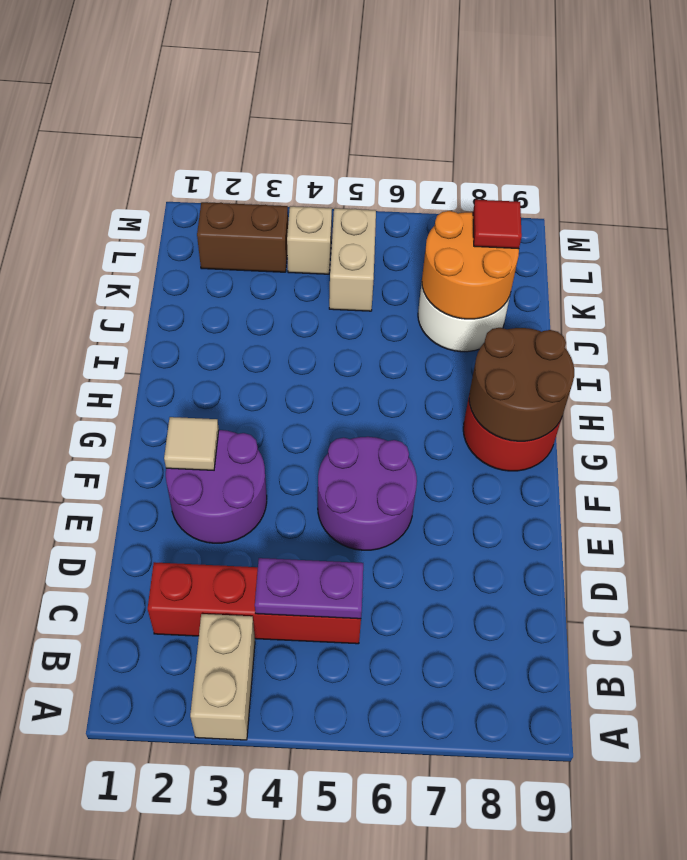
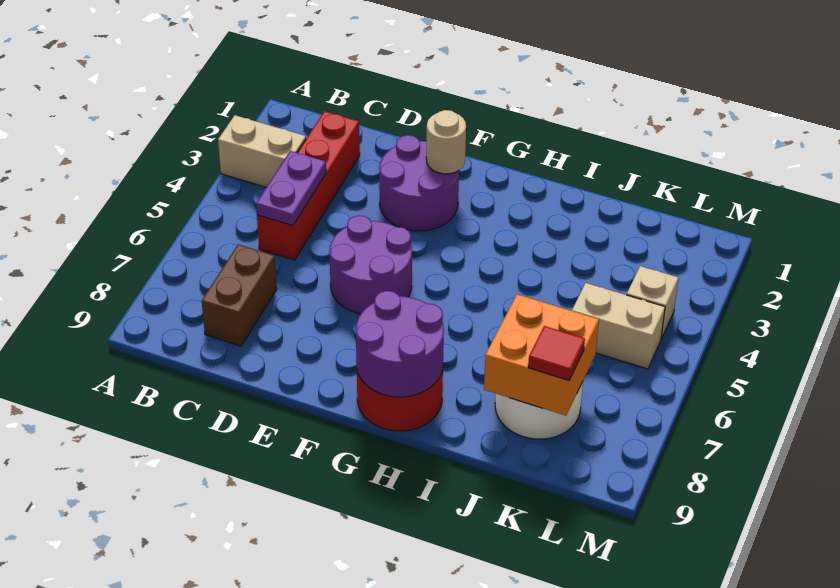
tan tile F2 level 2 -> tan round brick F2 level 2
brown round brick G8:H9 level 2 -> purple round brick G8:H9 level 2
orange round brick J7:K8 level 2 -> orange brick J7:K8 level 2
brown brick L2:L3 level 1 -> brown brick C7:C8 level 1

